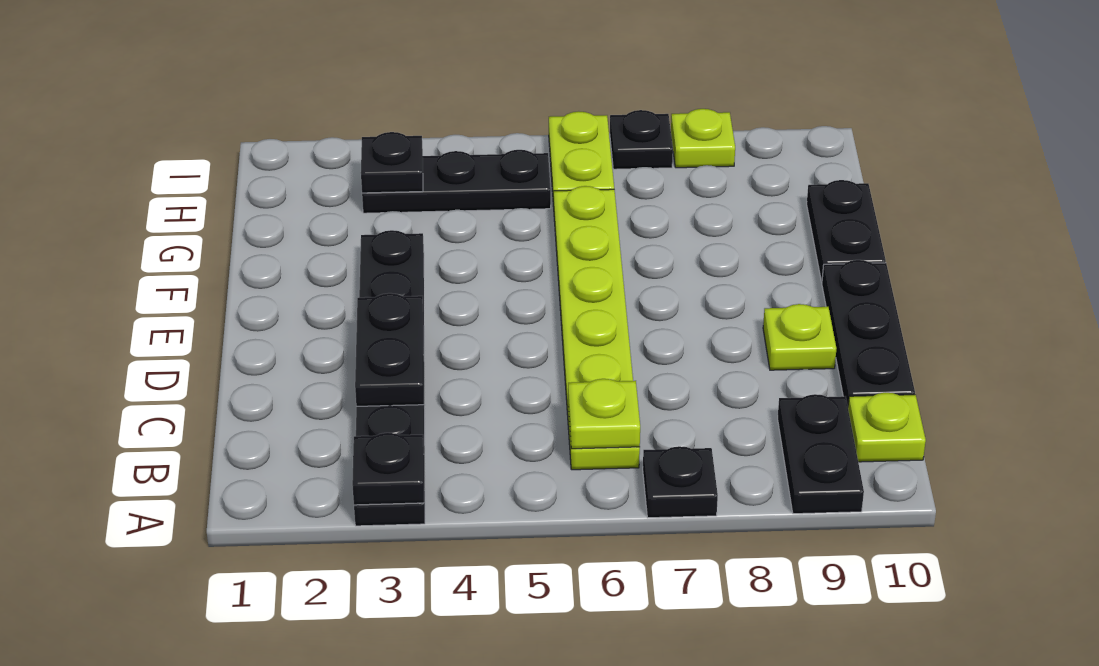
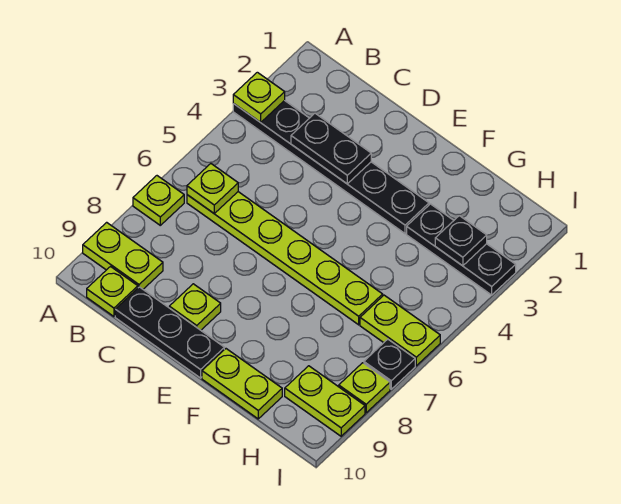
black plate A3 level 2 -> lime plate A3 level 2
black plate A7 level 1 -> lime plate A7 level 1
black plate A9:B9 level 1 -> lime plate A9:B9 level 1
black plate F10:G10 level 1 -> lime plate F10:G10 level 1
black plate H3:H5 level 1 -> black plate G3:I3 level 1
none -> lime plate H9:I9 level 1

